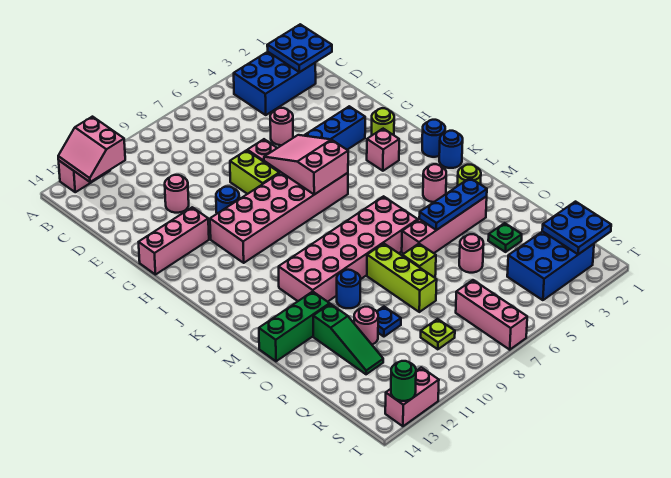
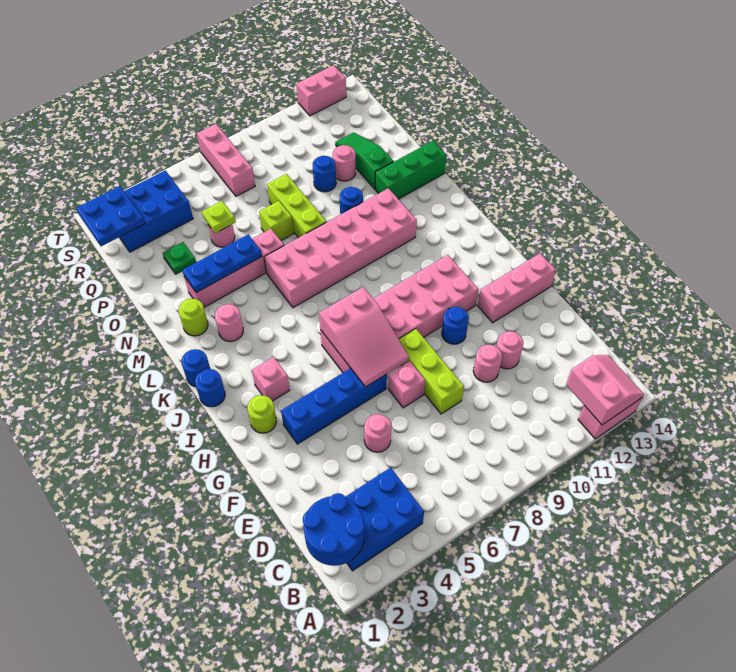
blue plate B1:C2 level 2 -> blue round brick B1:C2 level 2
none -> pink round brick E10 level 1
lime brick F8:G8 level 1 -> lime brick E8:G8 level 1
blue plate P10 level 1 -> blue round brick P10 level 1
lime plate R9 level 1 -> lime plate P5 level 2
green round brick T13 level 2 -> none

